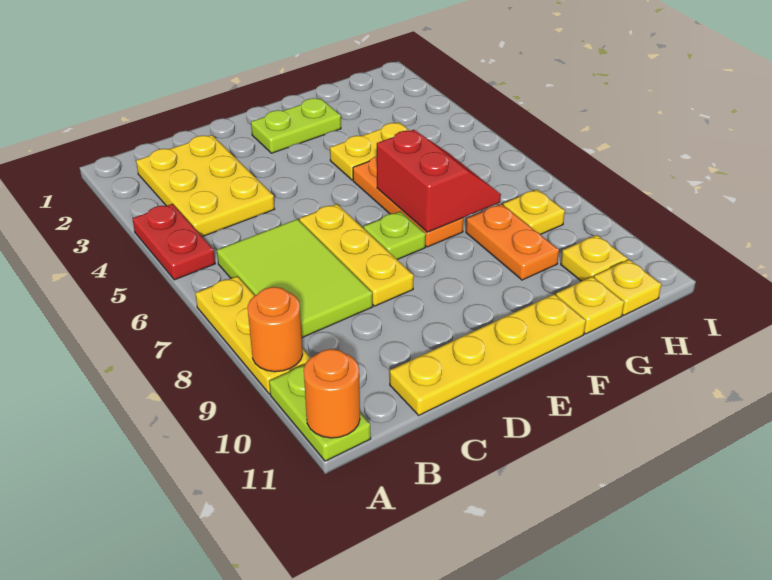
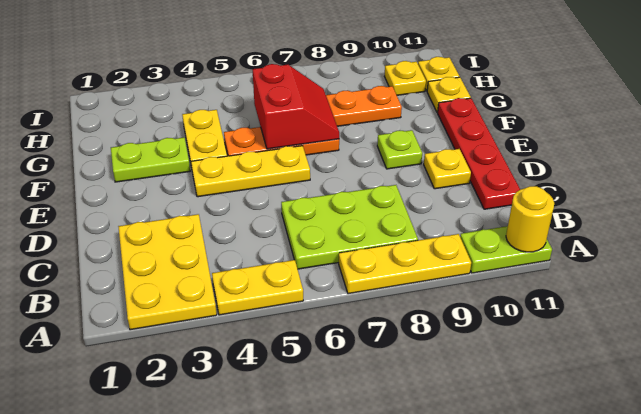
red plate A4:A5 level 1 -> yellow plate A4:A5 level 1
orange round brick A9 level 2 -> none
orange round brick A11 level 2 -> yellow round brick A11 level 2
yellow plate B2:C4 level 1 -> yellow plate A2:C3 level 1
lime tile B6:C8 level 1 -> lime plate B6:C8 level 1
yellow plate C11:F11 level 1 -> red plate C11:F11 level 1
yellow plate D6:D8 level 1 -> yellow plate E4:E6 level 1
lime plate E2:F2 level 1 -> lime plate F2:F3 level 1
lime plate E7 level 1 -> lime plate E9 level 1
red slope F6:G7 level 2 top F -> red slope F6:G7 level 2 top 6
yellow plate H8 level 1 -> yellow plate D10 level 1

